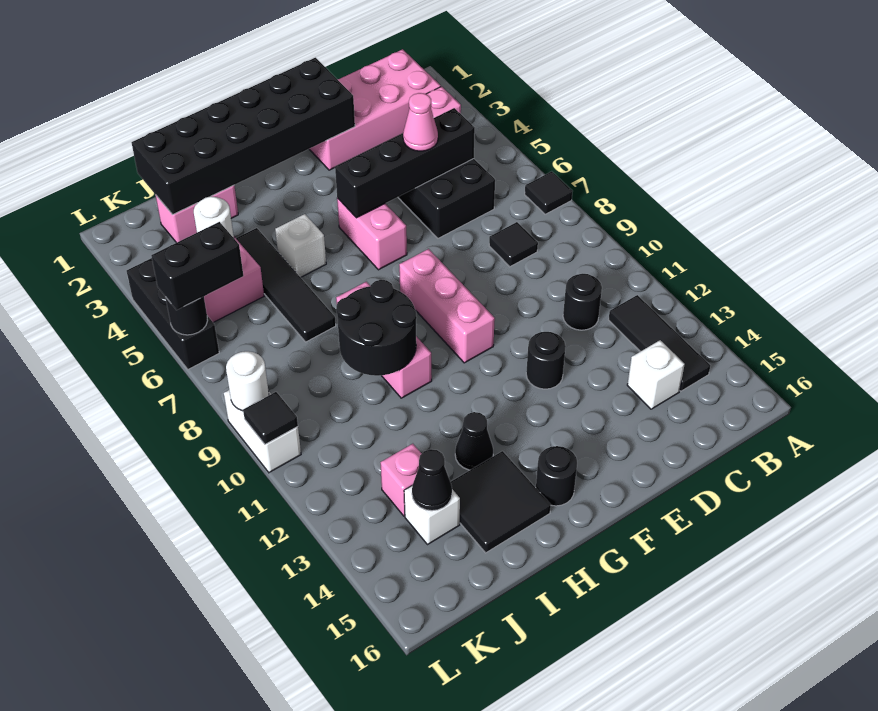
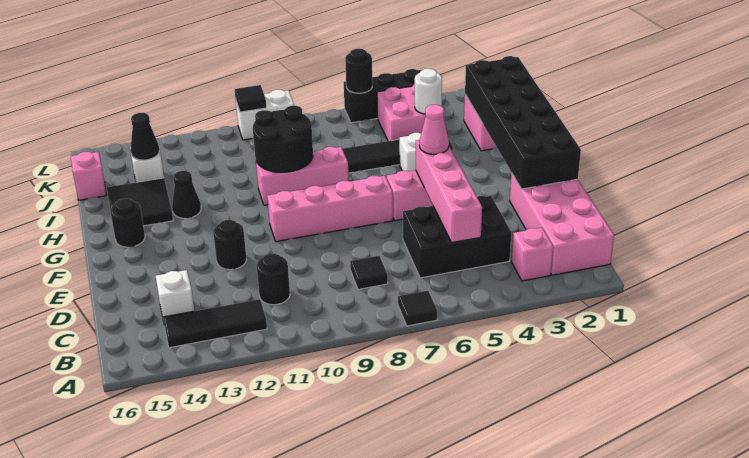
black brick C5:F5 level 2 -> pink brick C5:F5 level 2
pink cone D5 level 3 -> pink cone F5 level 3
pink brick F8:F10 level 1 -> pink brick F7:F10 level 1
pink brick J13 level 1 -> pink brick J16 level 1
black brick K6:L6 level 3 -> none
white round brick L9 level 2 -> none

